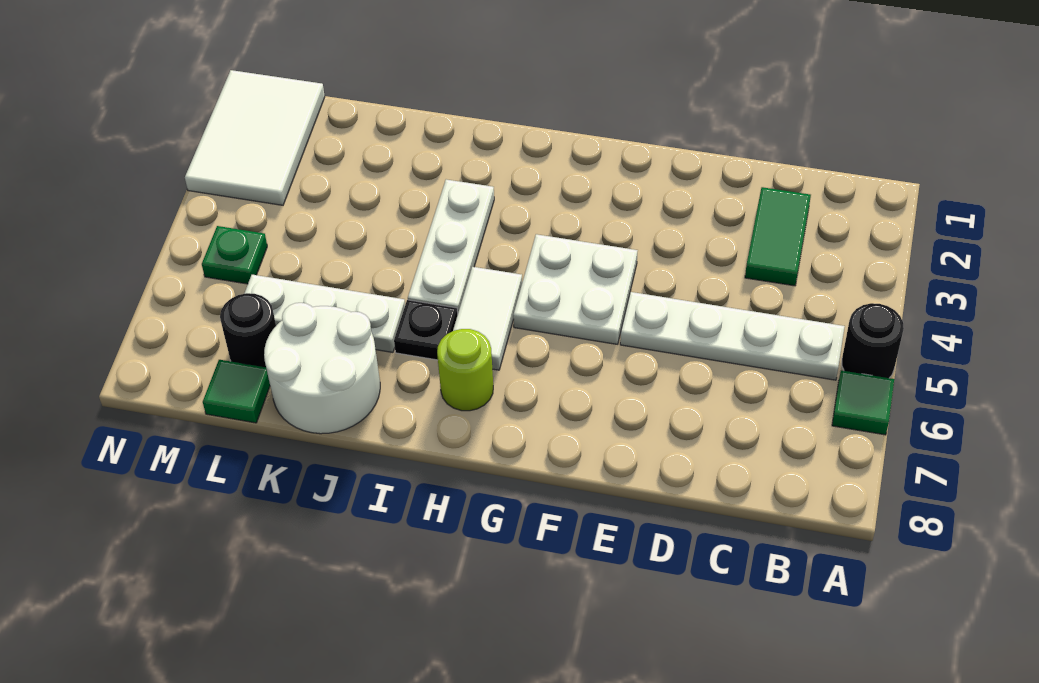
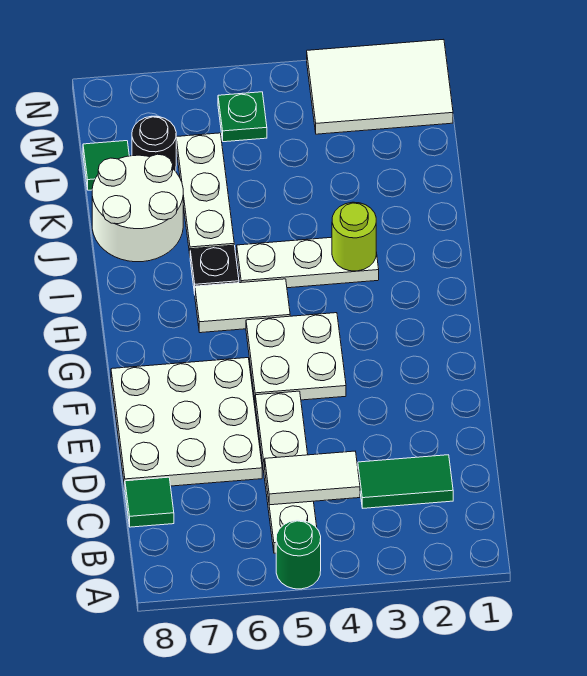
black round brick A5 level 1 -> green round brick A5 level 1
green tile A6 level 1 -> green tile C8 level 1
none -> white tile C4:C5 level 2
none -> white plate D6:F8 level 1
lime round brick H7 level 1 -> lime round brick I3 level 2

